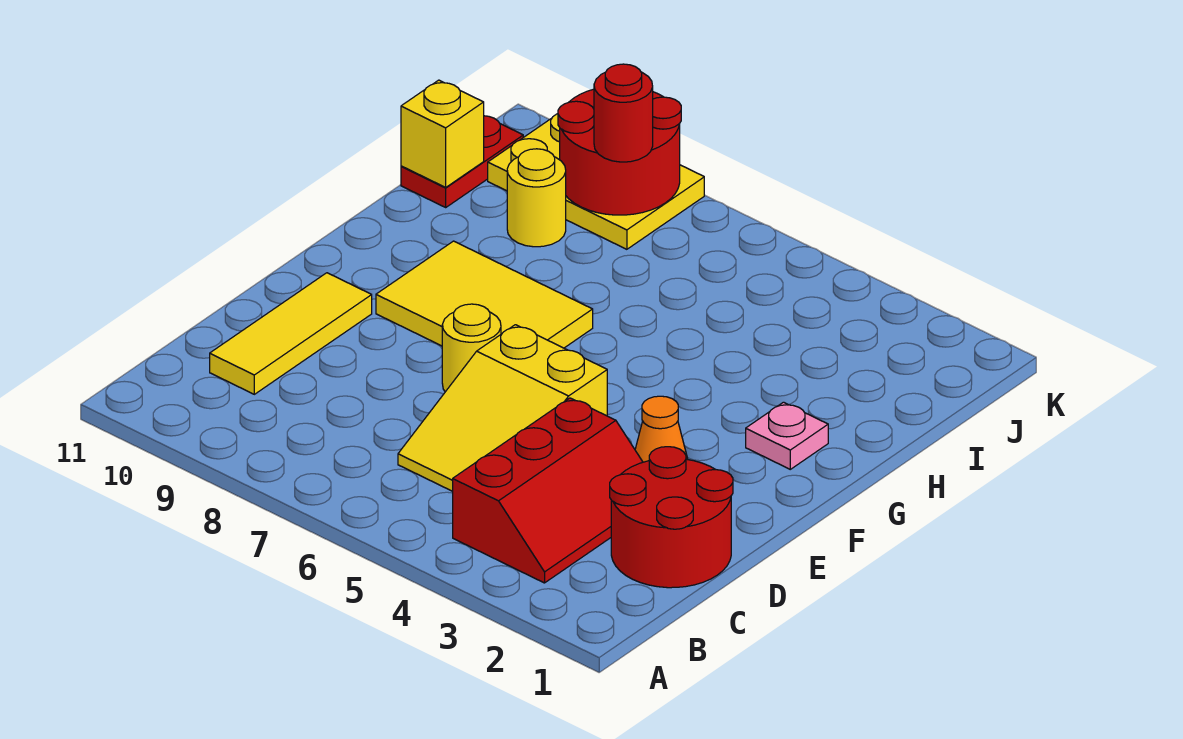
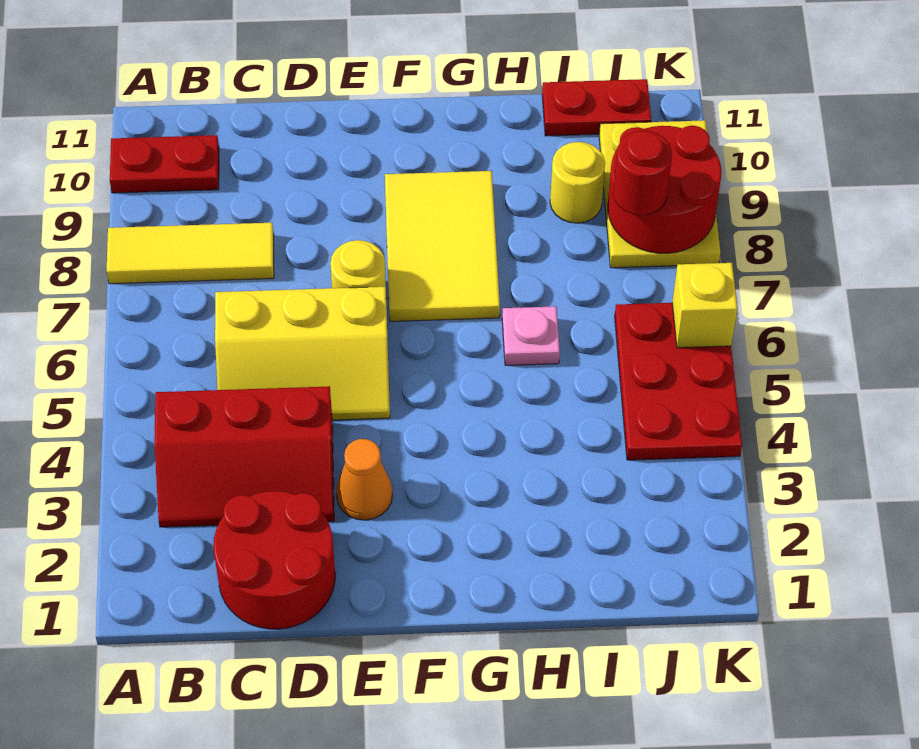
none -> red plate A10:B10 level 1
yellow slope C5:E6 level 1 top E -> yellow slope C5:E6 level 1 top 6
yellow tile C10:E10 level 1 -> yellow tile A8:C8 level 1
pink plate G2 level 1 -> pink plate H6 level 1
yellow brick I11 level 2 -> yellow brick K6 level 2
none -> red plate J4:K6 level 1

